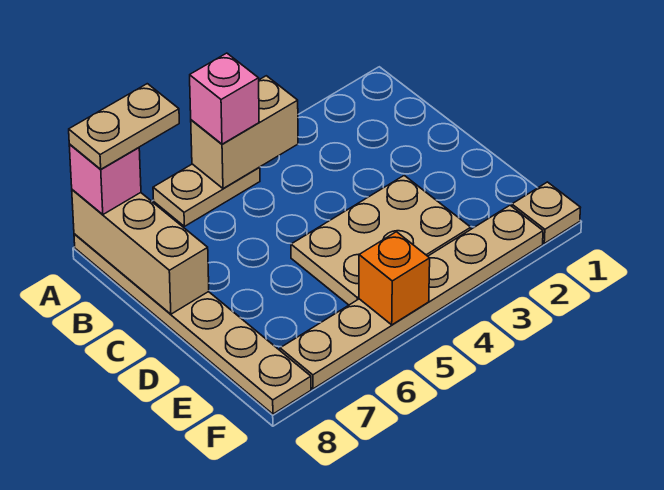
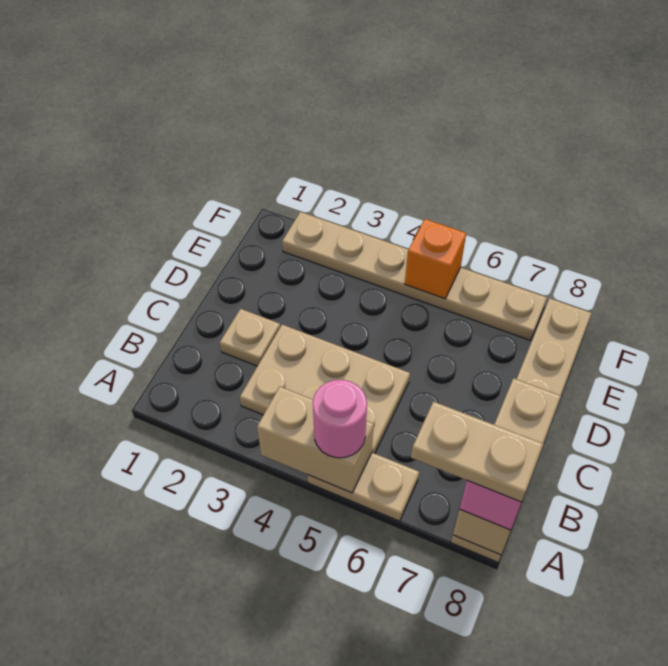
pink brick A5 level 3 -> pink round brick A5 level 3
tan plate D3:E5 level 1 -> tan plate B3:C5 level 1
tan plate F1 level 1 -> tan plate C2 level 1

